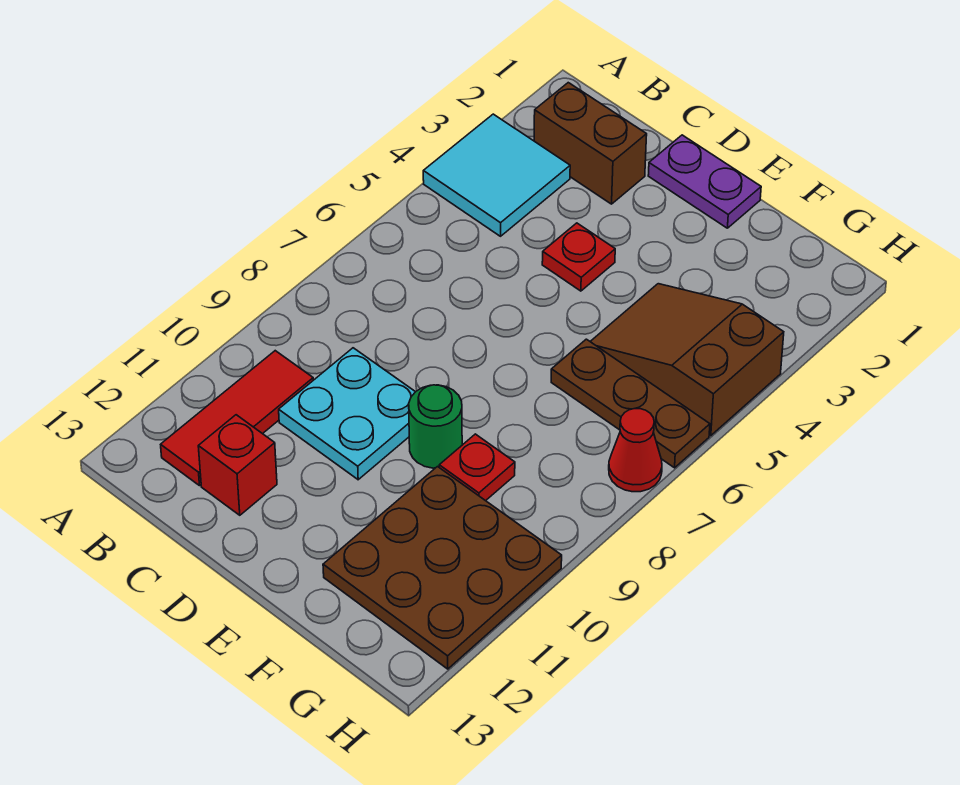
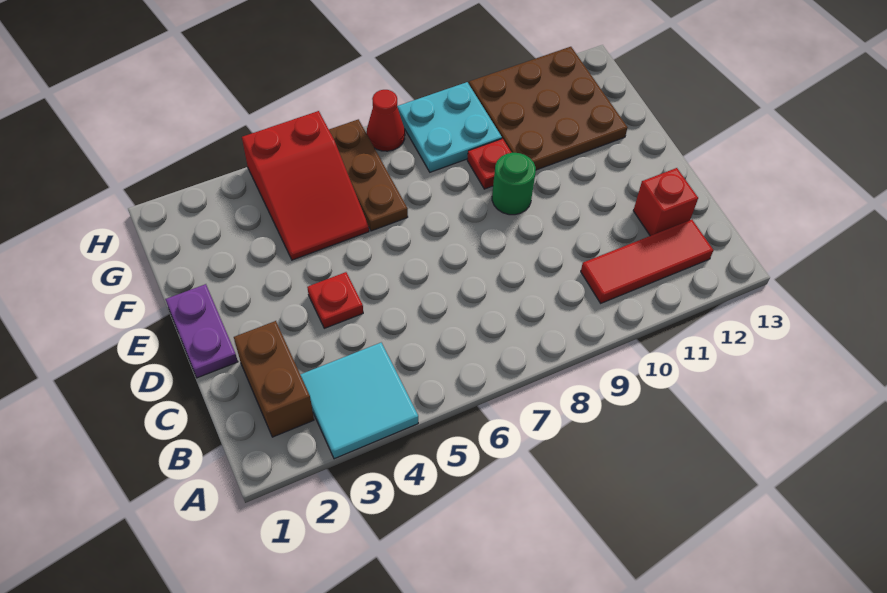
cyan plate C9:D10 level 1 -> cyan plate G8:H9 level 1
brown slope F4:H5 level 1 top H -> red slope F4:H5 level 1 top H

